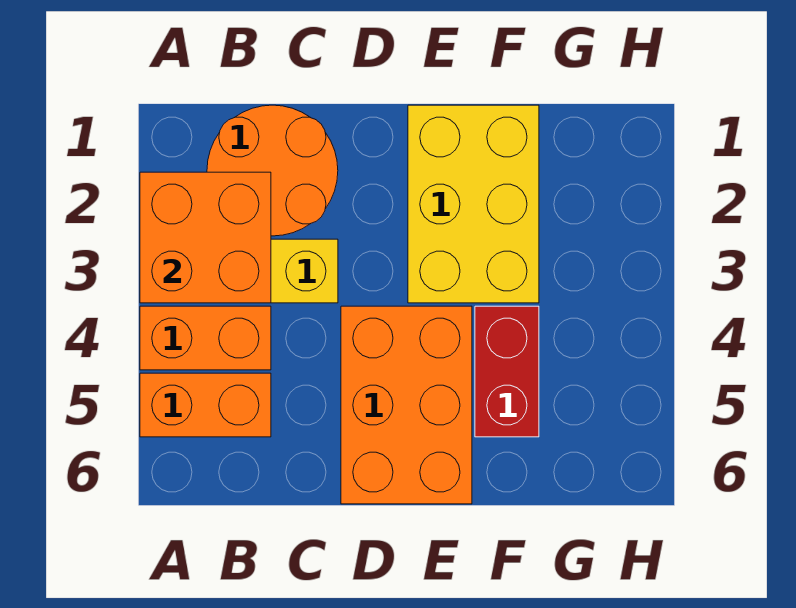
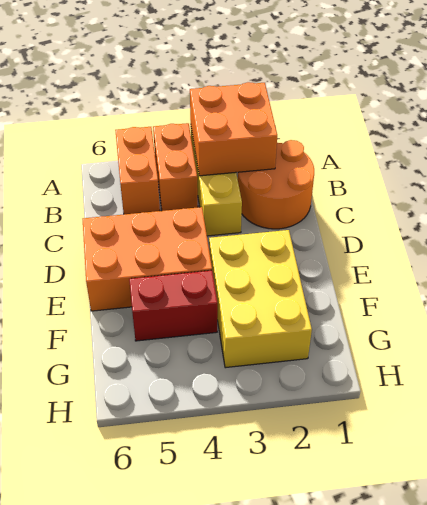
yellow brick E1:F3 level 1 -> yellow brick E2:G3 level 1

